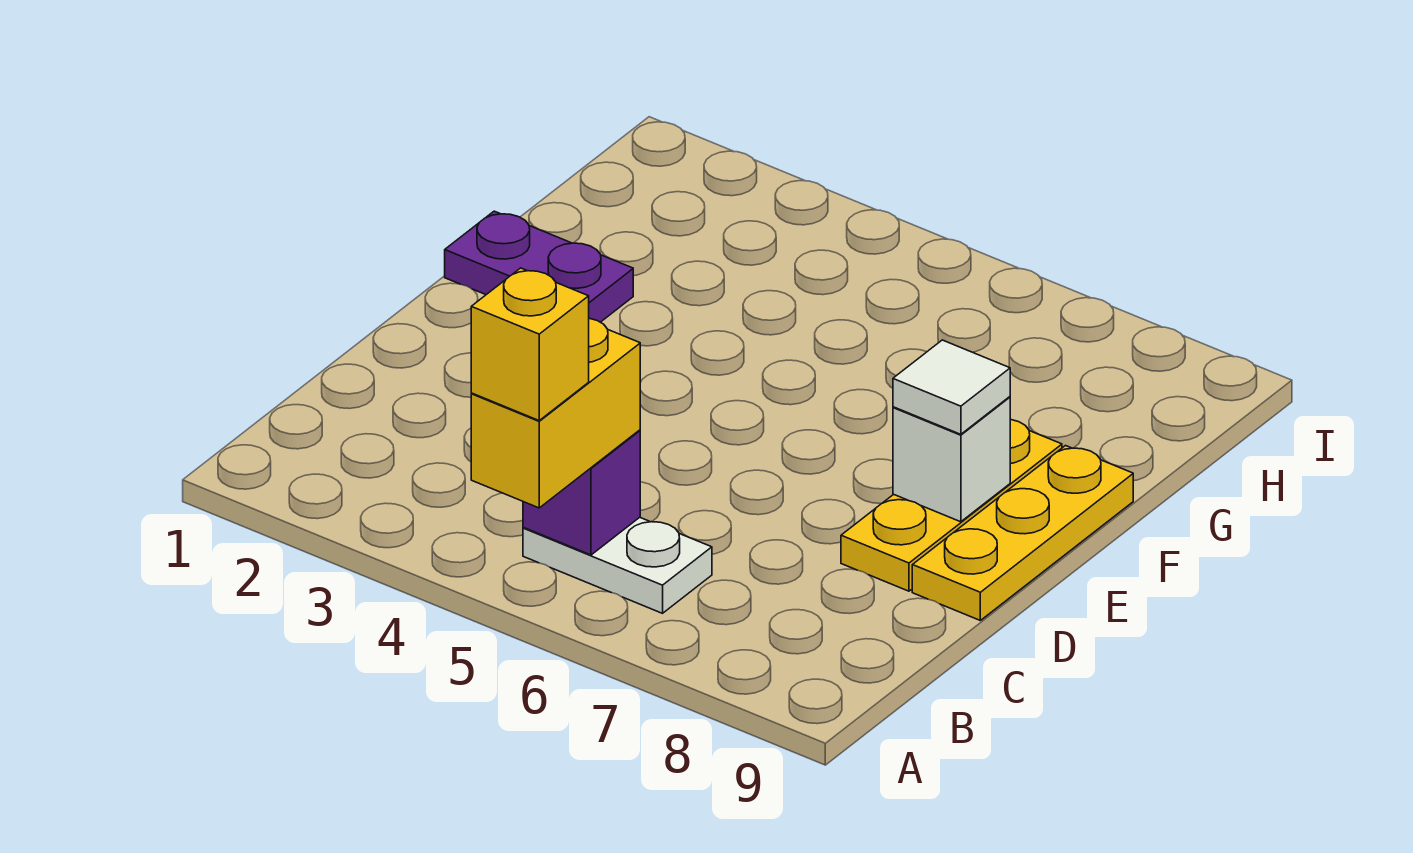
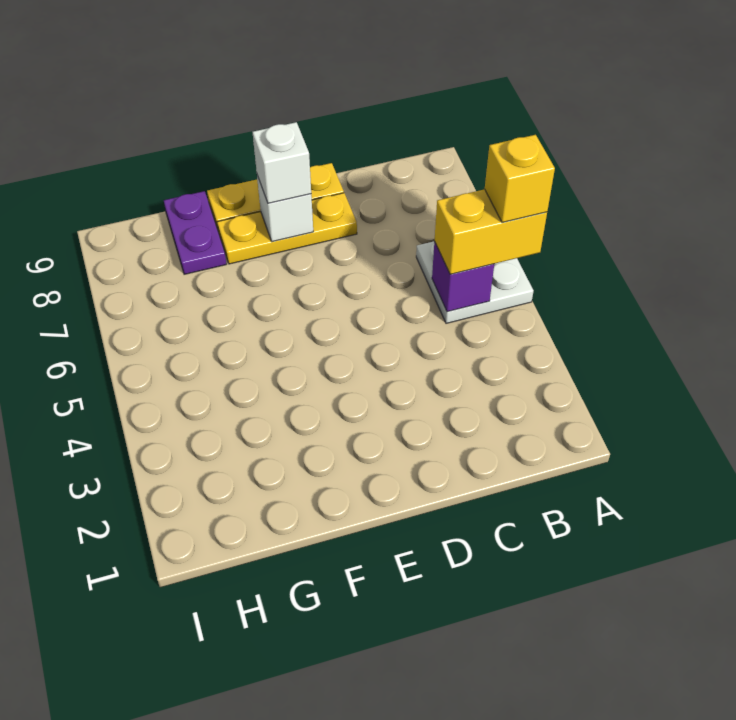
white plate B5:B6 level 1 -> white plate A5:B6 level 1
white tile E8 level 3 -> white brick E8 level 3
purple plate F1:F2 level 1 -> purple plate G8:G9 level 1

